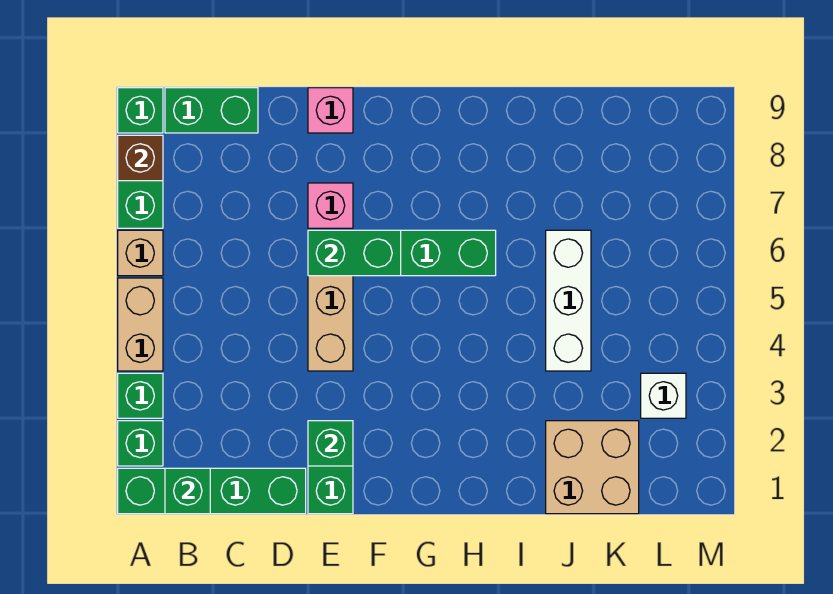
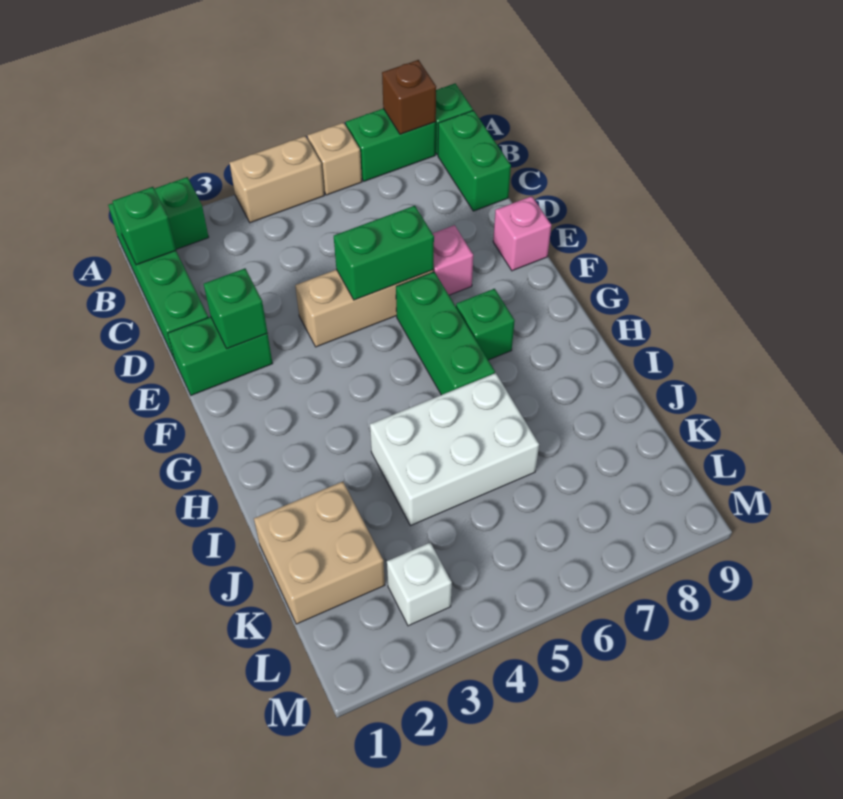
green brick A3 level 1 -> green brick G7 level 1
green brick E6:F6 level 2 -> green brick E5:E6 level 2
white brick J4:J6 level 1 -> white brick I4:J6 level 1

